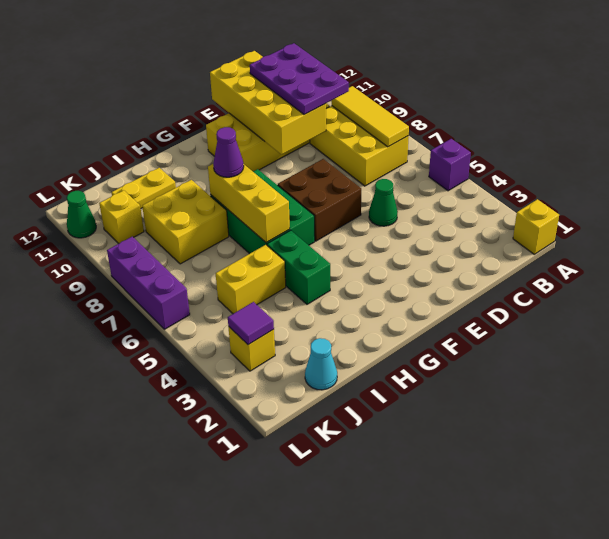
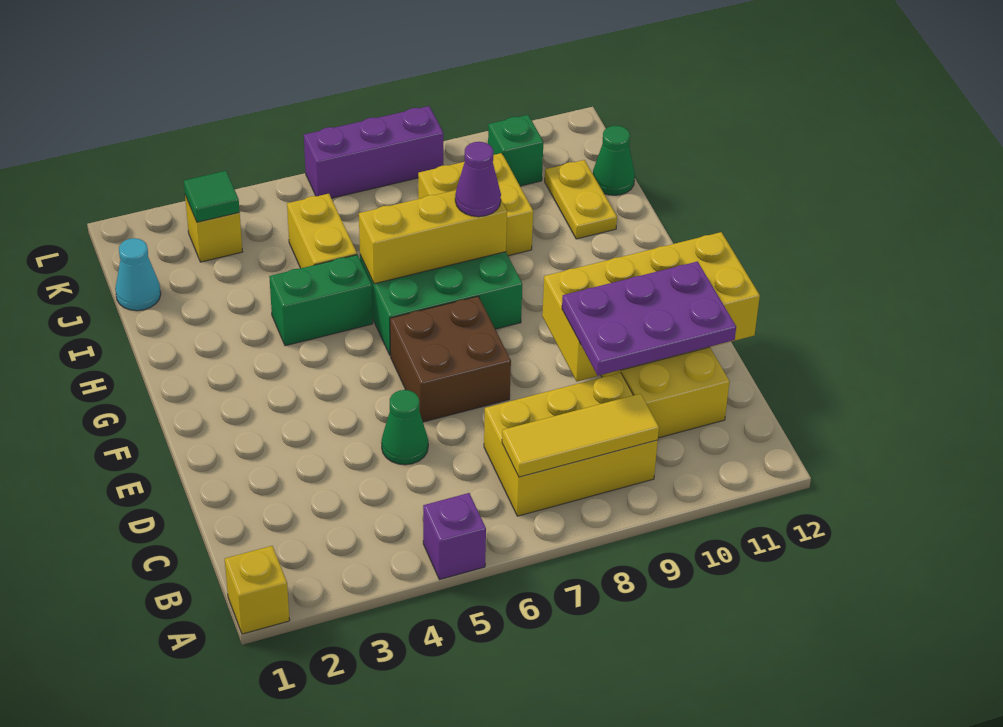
purple tile K3 level 2 -> green tile K3 level 2
yellow brick K10 level 1 -> green brick K10 level 1
green cone L11 level 1 -> green cone J12 level 1

